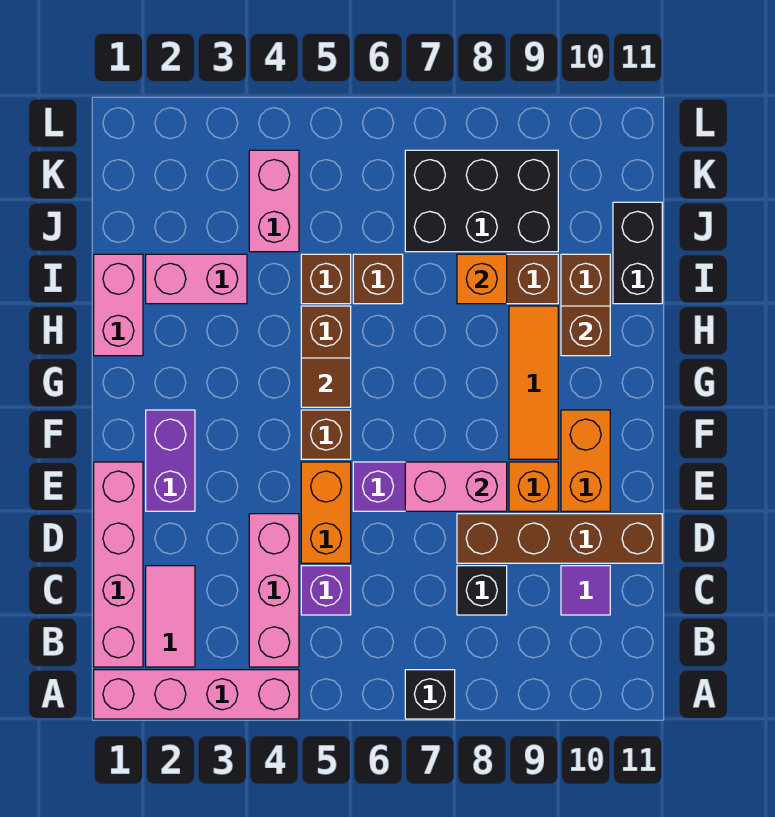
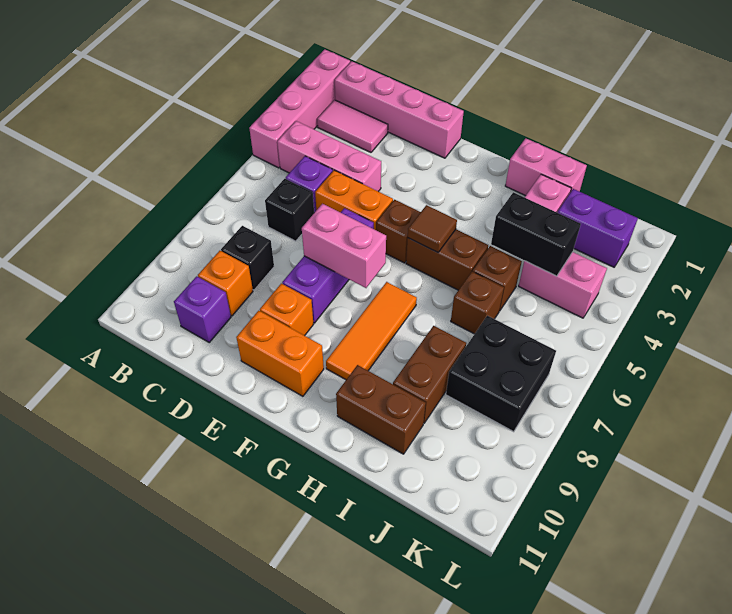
black brick A7 level 1 -> black brick C6 level 1
purple tile C10 level 1 -> purple brick C10 level 1
brown brick D8:D11 level 1 -> none
purple brick E2:F2 level 1 -> purple brick J2:K2 level 1
pink brick E7:E8 level 2 -> pink brick E7:F7 level 2
orange tile F9:H9 level 1 -> orange tile G7:G9 level 1
brown brick H10 level 2 -> none
orange brick I8 level 2 -> orange brick C9 level 1
black brick I11:J11 level 1 -> black brick I4:J4 level 2
black brick J7:K9 level 1 -> black brick J7:K8 level 1

